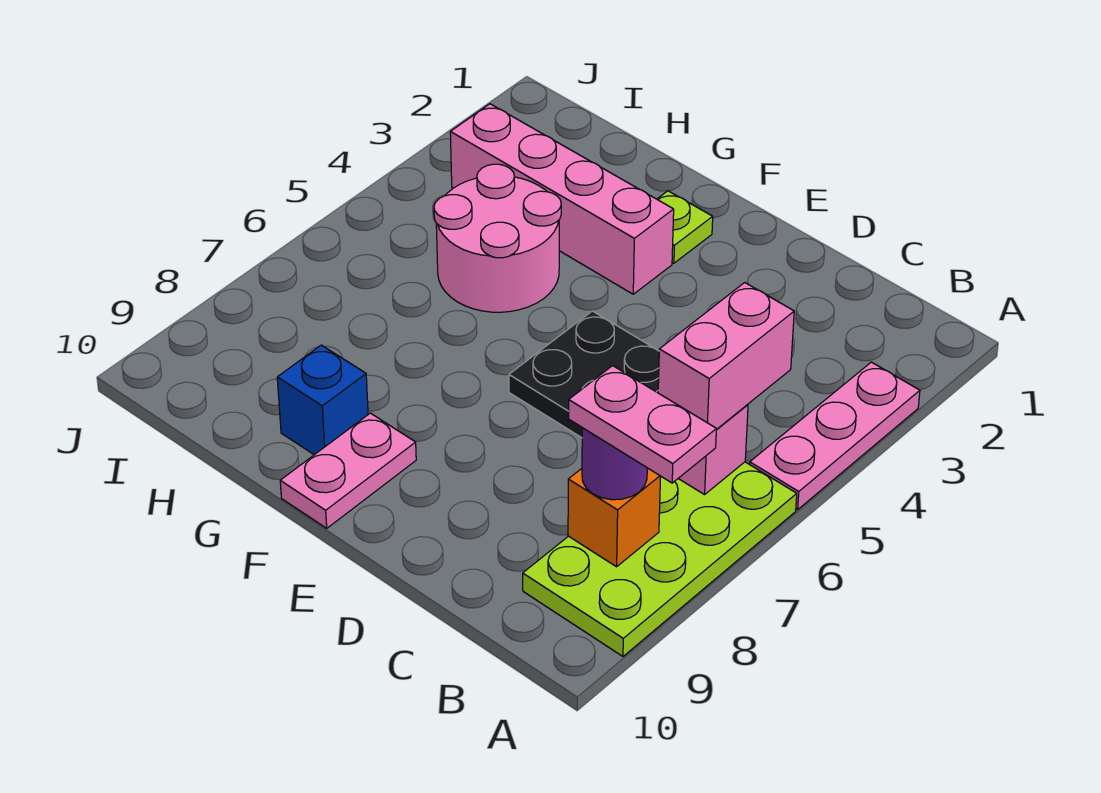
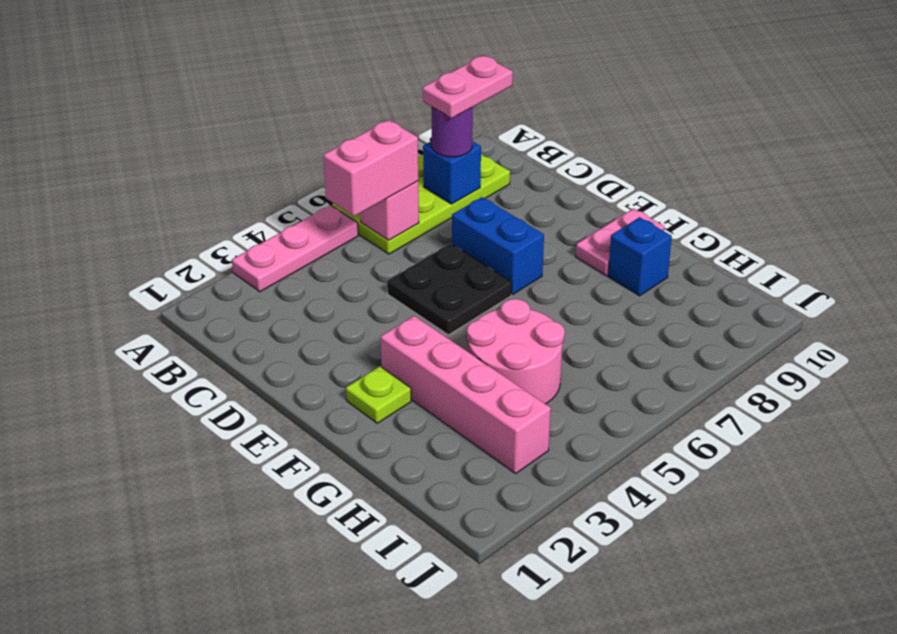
pink plate A8:B8 level 4 -> pink plate B8:B9 level 4
orange brick B8 level 2 -> blue brick B8 level 2
none -> blue brick D7:E7 level 1

